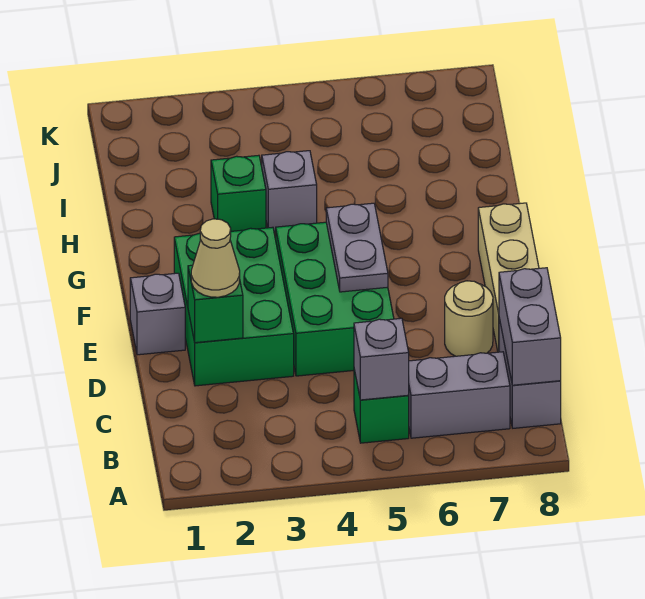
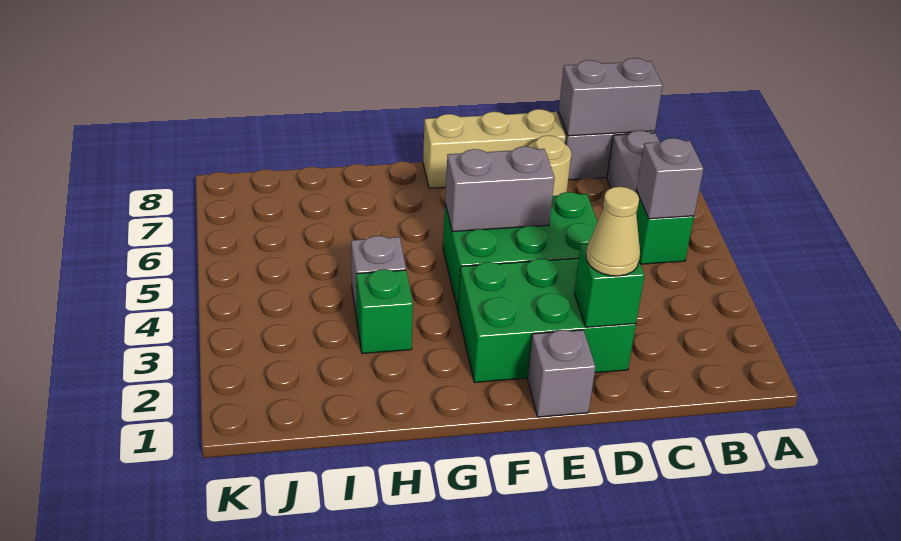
grey plate E5:F5 level 2 -> grey brick E5:F5 level 2

